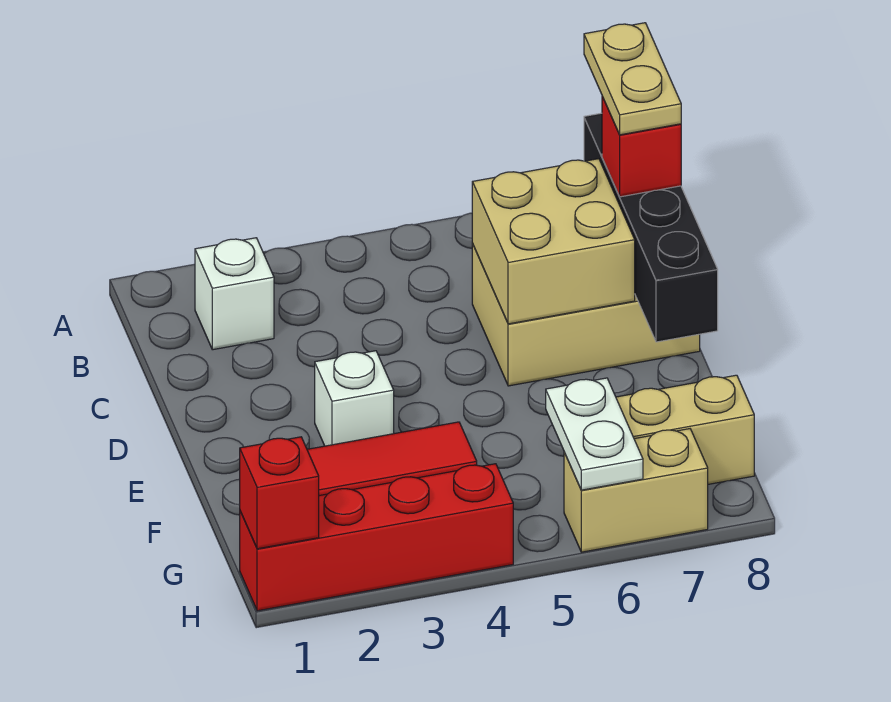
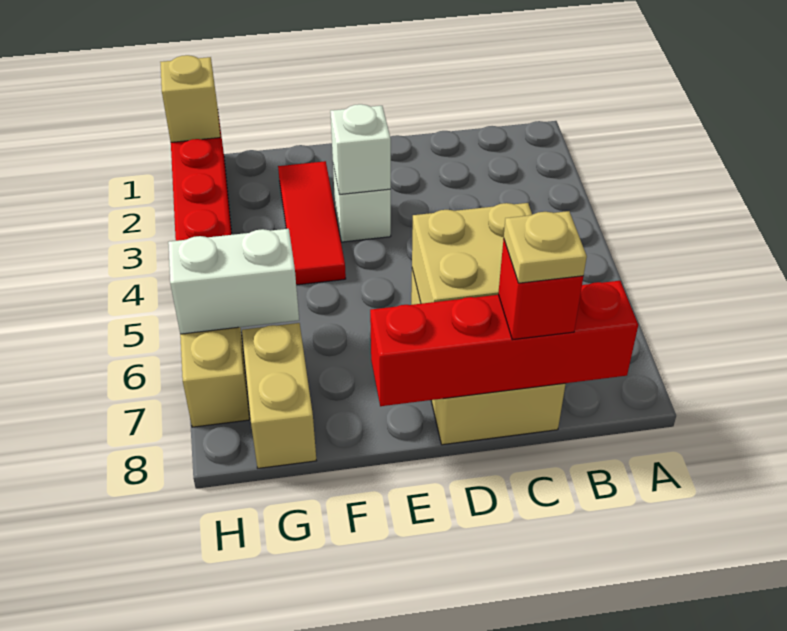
white brick B2 level 1 -> white brick E3 level 2
black brick B8:E8 level 2 -> red brick B8:E8 level 2
tan plate B8:C8 level 4 -> tan plate C8 level 4
white plate G6:H6 level 2 -> white brick G6:H6 level 2
red brick H1 level 2 -> tan brick H1 level 2

